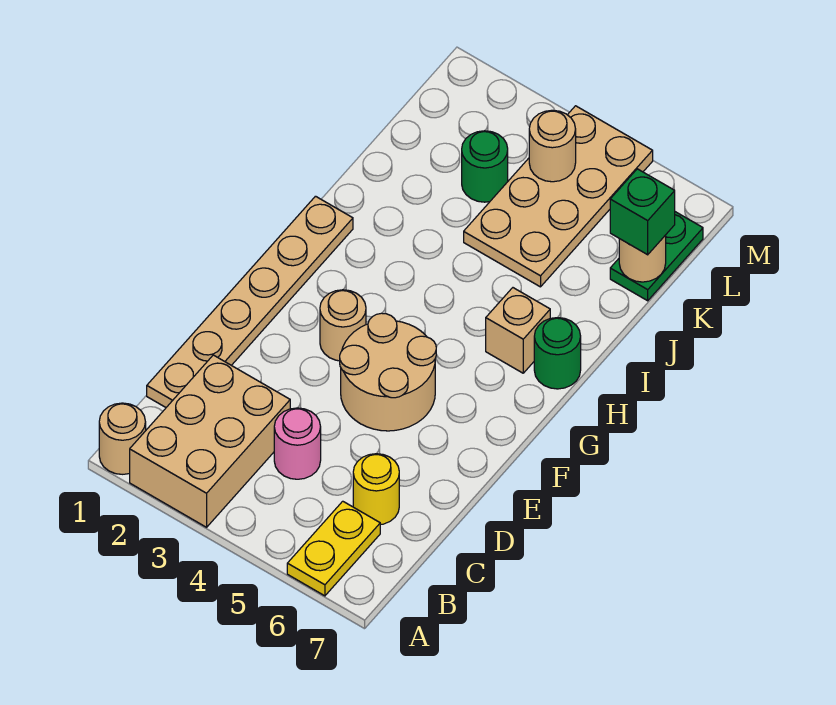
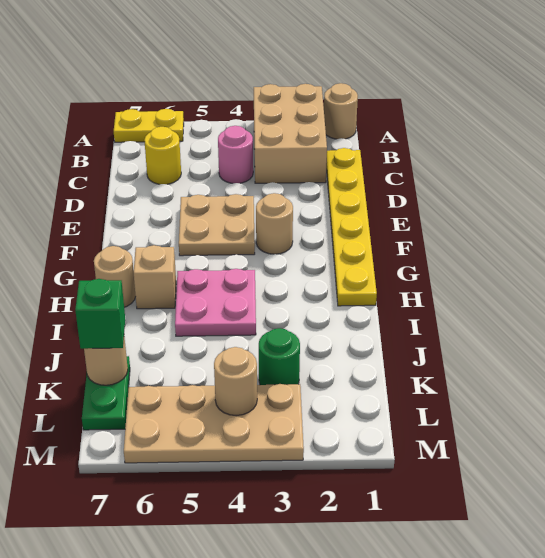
yellow plate A6:B6 level 1 -> yellow plate A6:A7 level 1
tan plate C1:H1 level 1 -> yellow plate C1:H1 level 1
tan round brick E4:F5 level 1 -> tan plate E4:F5 level 1
none -> pink plate H4:I5 level 1
green round brick H7 level 1 -> tan round brick H7 level 1
tan plate J4:M5 level 1 -> tan plate L3:M6 level 1

